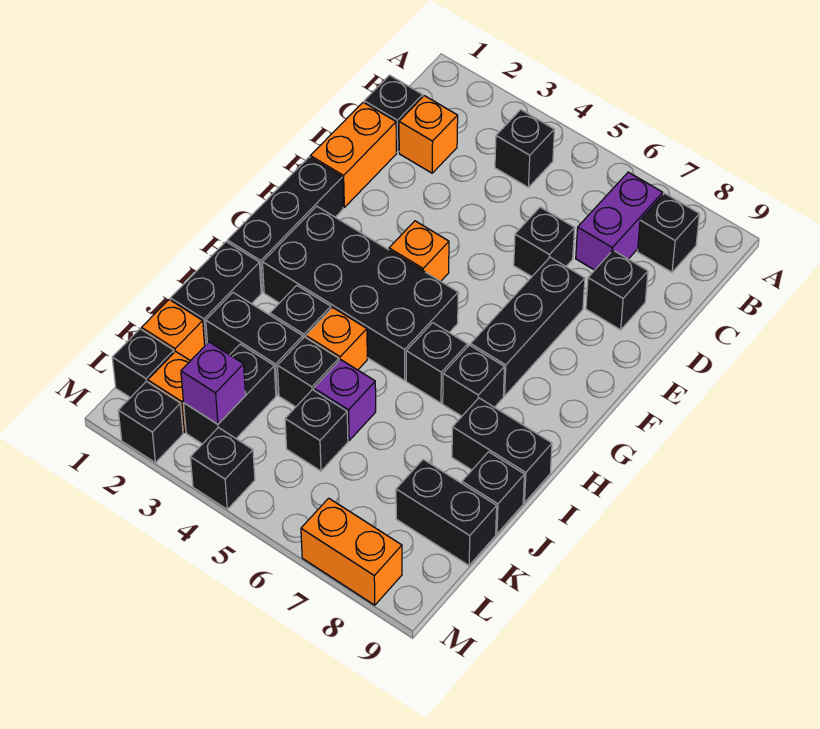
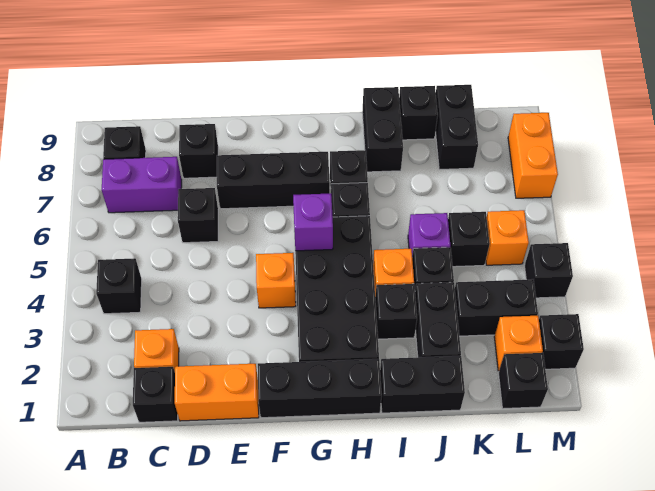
orange brick K1 level 1 -> orange brick L5 level 1
purple brick L3 level 2 -> purple brick G5 level 2

